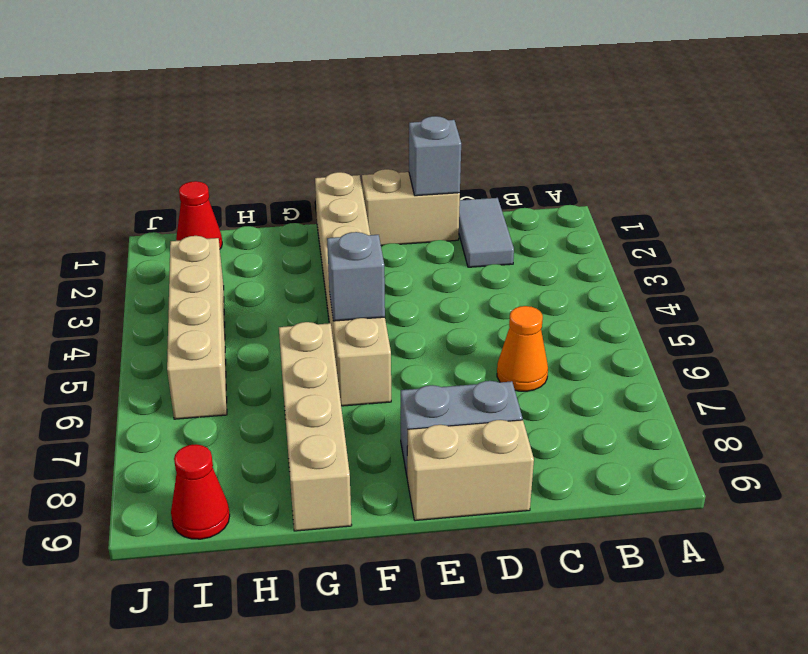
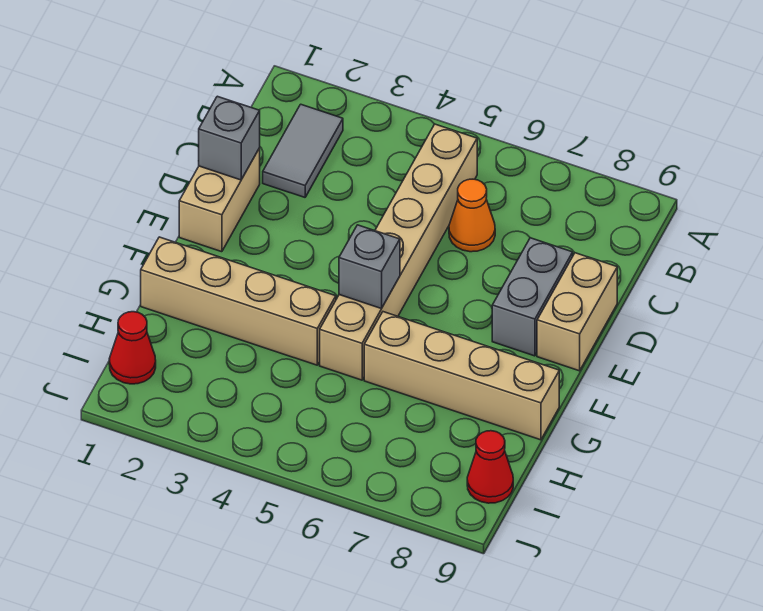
grey tile C1:C2 level 1 -> grey tile B2:C2 level 1
tan brick F1:F6 level 1 -> tan brick B5:G5 level 1
tan brick I3:I6 level 1 -> tan brick G1:G4 level 1

